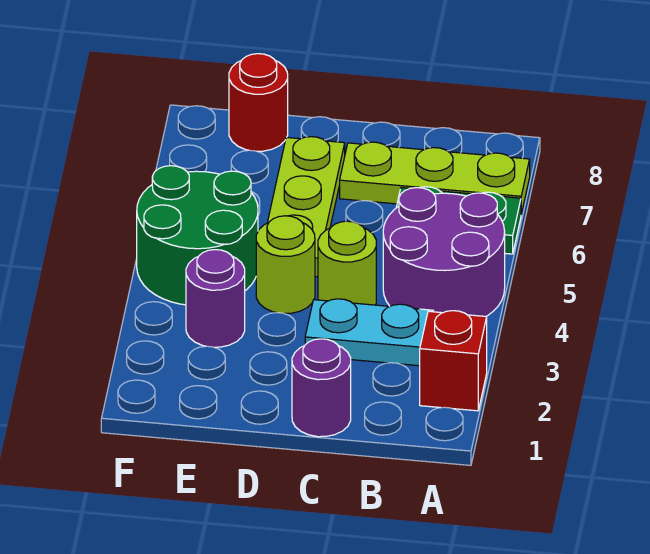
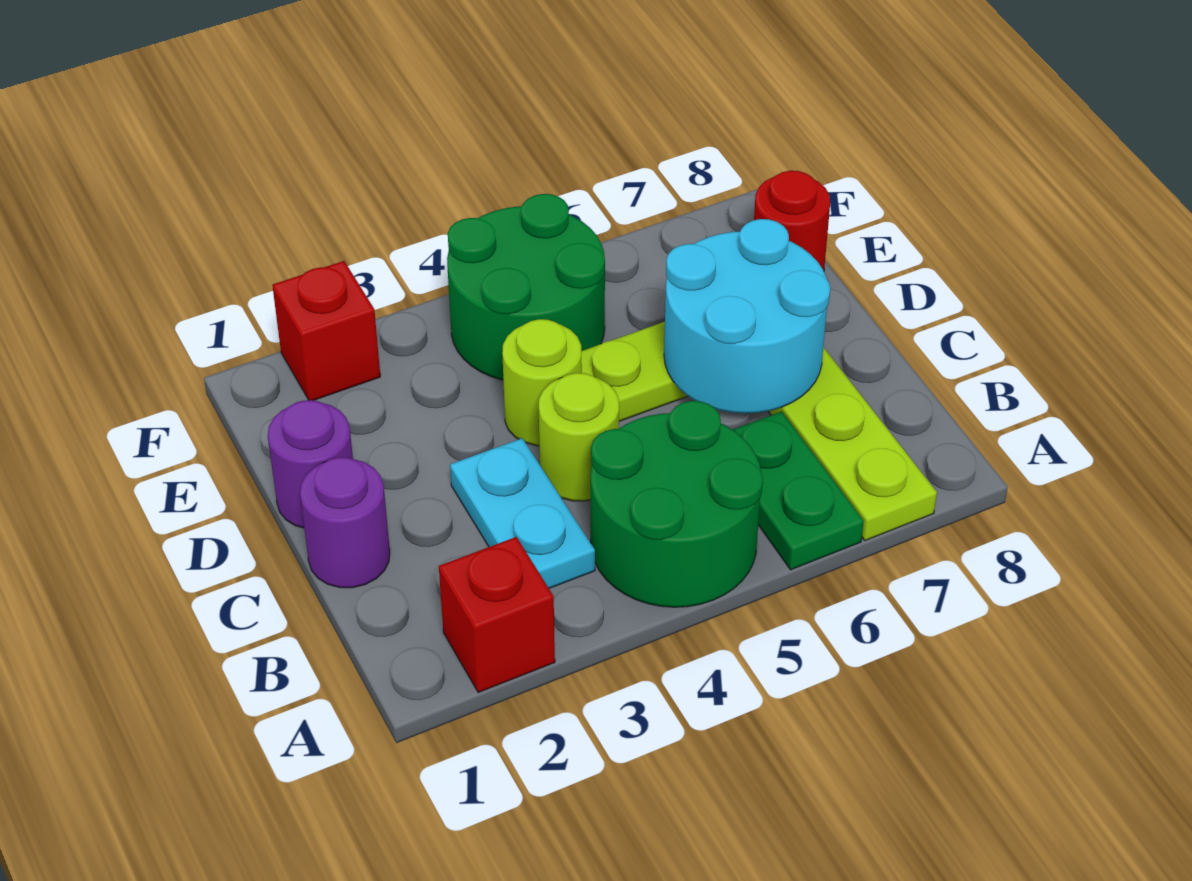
purple round brick A4:B5 level 1 -> green round brick A4:B5 level 1
none -> cyan round brick C6:D7 level 2
purple round brick E3 level 1 -> purple round brick D1 level 1
none -> red brick F2 level 1

